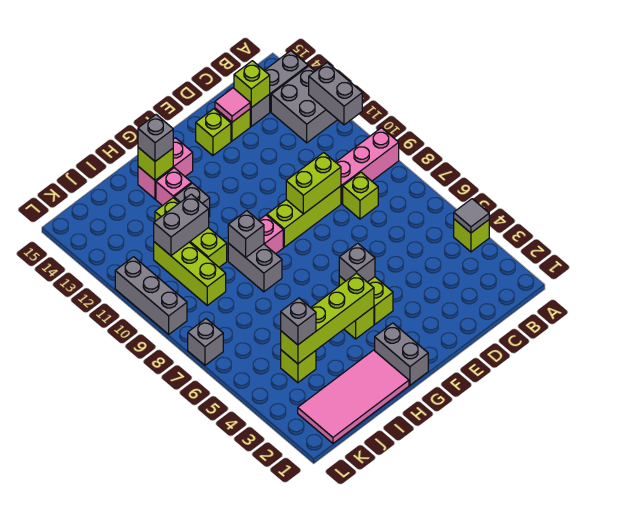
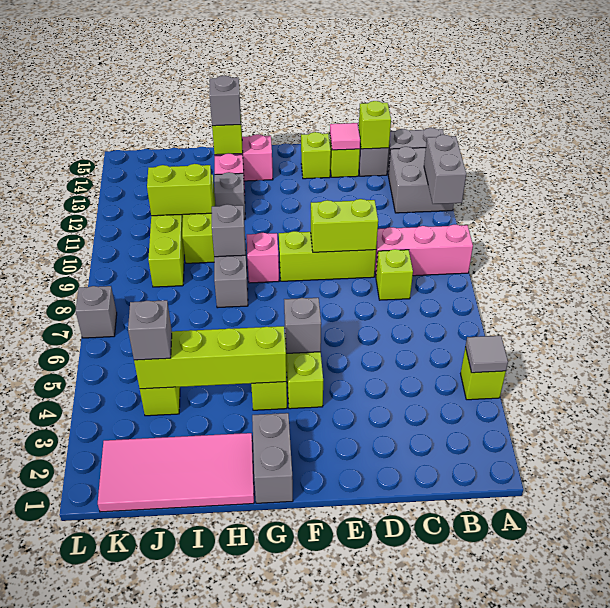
grey brick I11:J11 level 2 -> lime brick I11:J11 level 2
grey brick L9:L11 level 1 -> none

